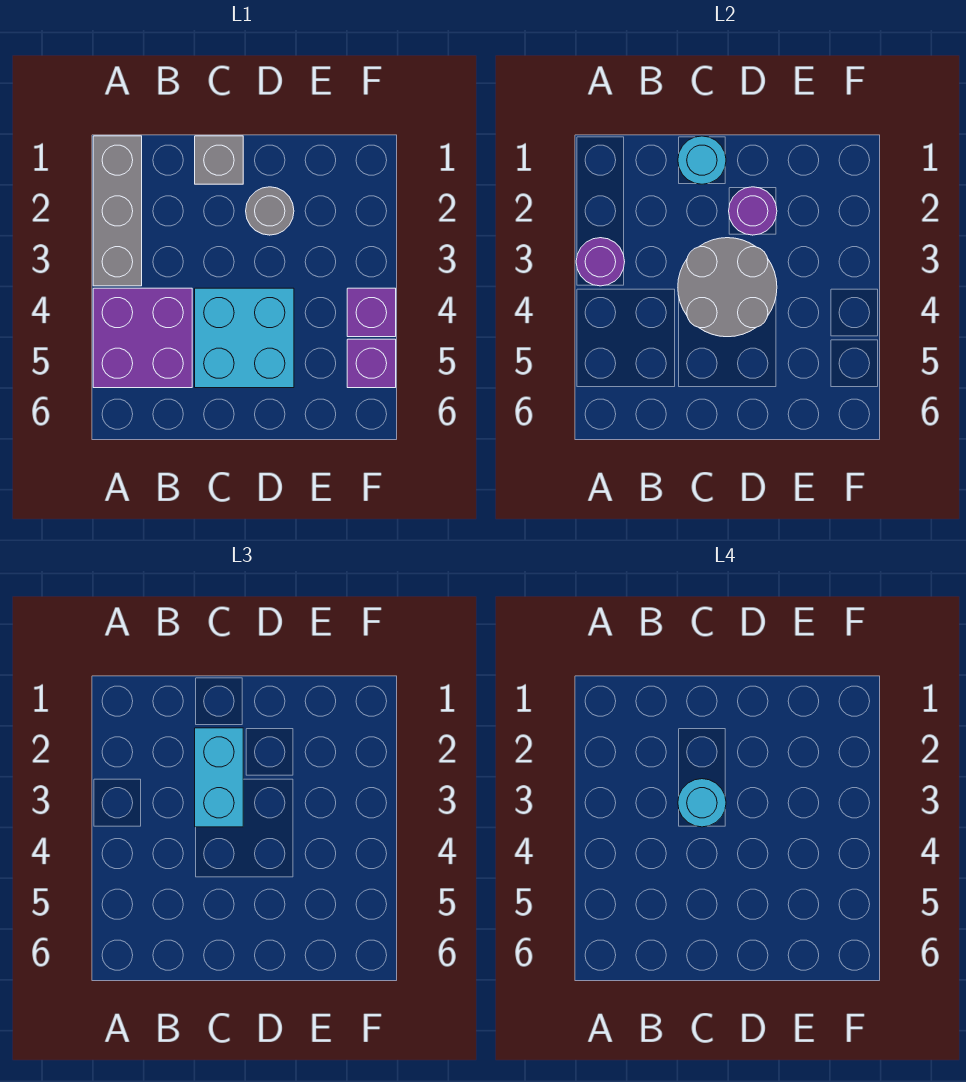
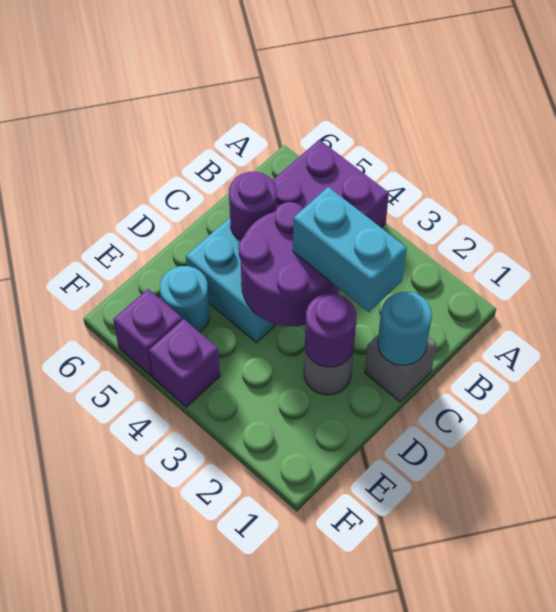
grey brick A1:A3 level 1 -> none
purple round brick A3 level 2 -> purple round brick C5 level 2
grey round brick C3:D4 level 2 -> purple round brick C3:D4 level 2
cyan round brick C3 level 4 -> cyan round brick E5 level 1

